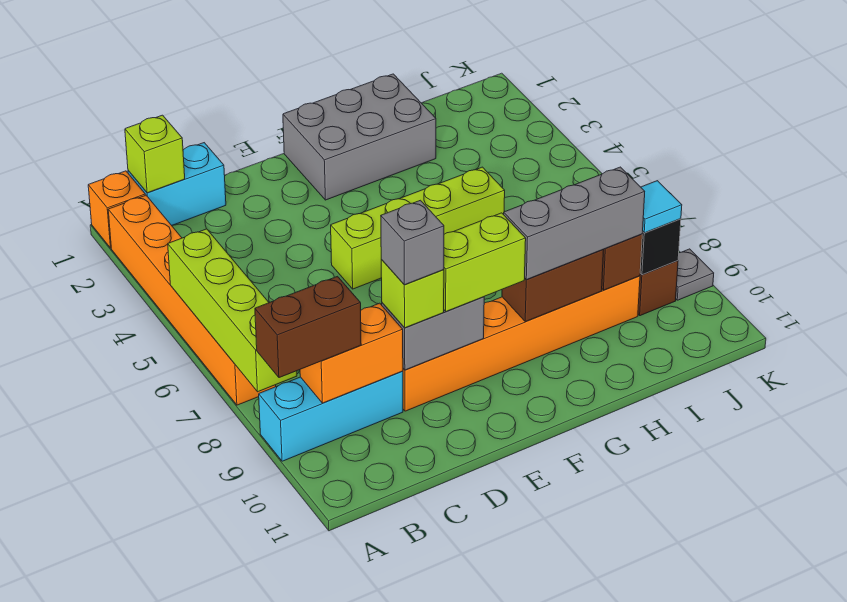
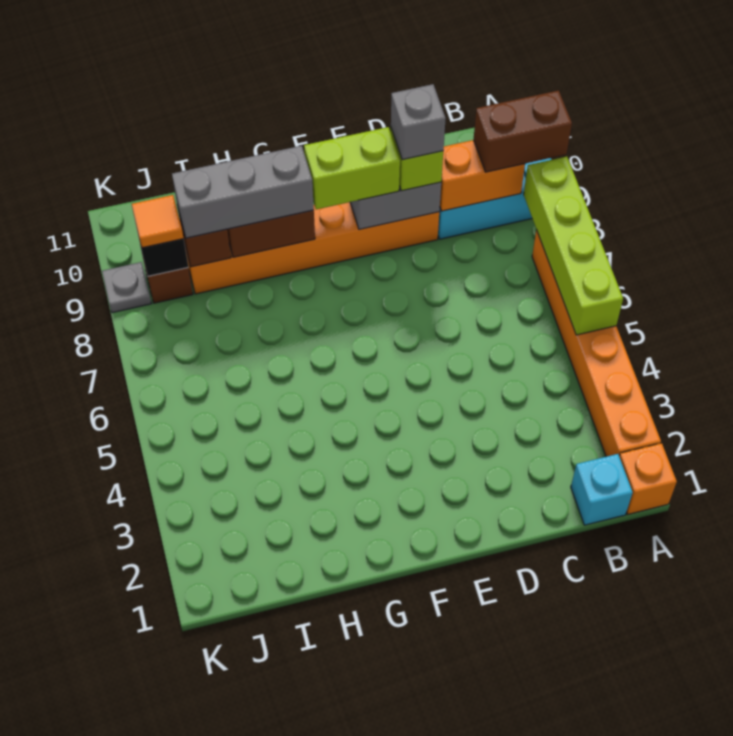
cyan brick B1:C1 level 1 -> cyan brick B1 level 1
lime brick B1 level 2 -> none
lime brick E5:H5 level 1 -> none
grey brick F1:H2 level 1 -> none
cyan tile J9 level 3 -> orange tile J9 level 3

